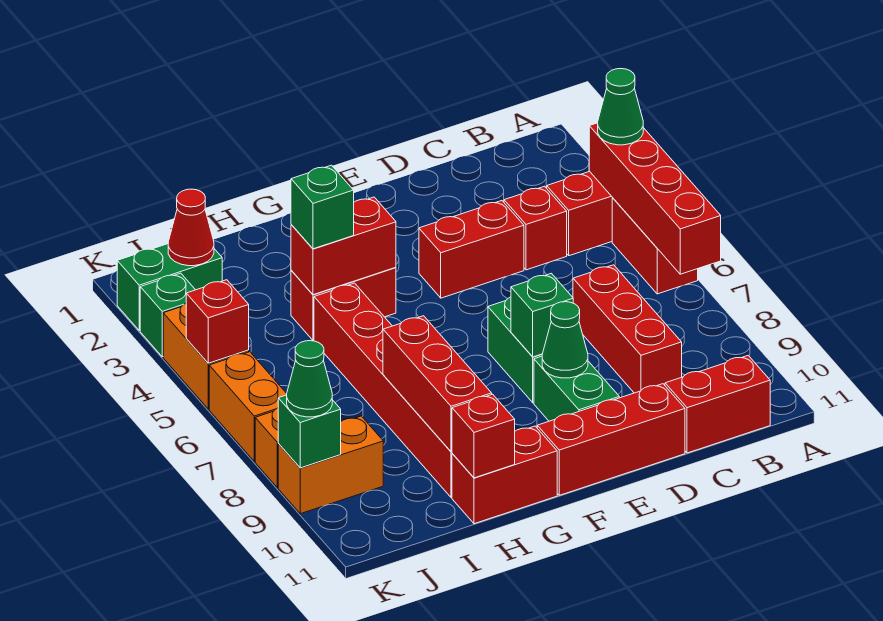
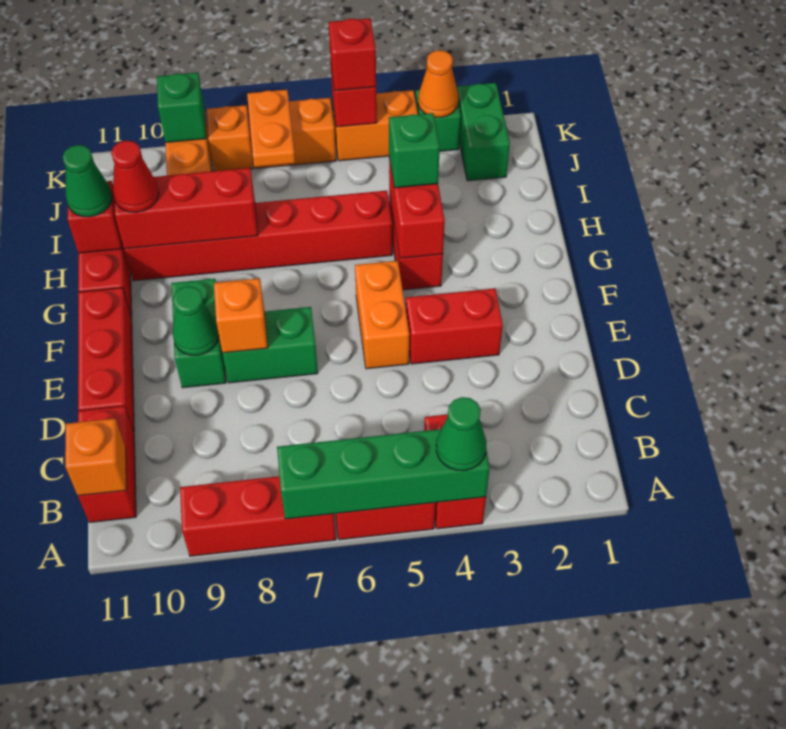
red brick A4:A7 level 2 -> green brick A4:A7 level 2
none -> orange brick B11 level 2
red brick C4 level 1 -> red brick K5 level 3
red brick C7:C9 level 1 -> red brick A7:A9 level 1
red brick D4:E4 level 1 -> red brick E3:E4 level 1
none -> orange brick E5:F5 level 1
green brick E8 level 2 -> orange brick E8 level 2
green brick E9:E10 level 1 -> green brick E9:F9 level 1
red cone J2 level 2 -> red cone H10 level 3
none -> orange plate J7:K7 level 2
none -> orange cone K3 level 2
green cone K9 level 3 -> green cone H11 level 3

